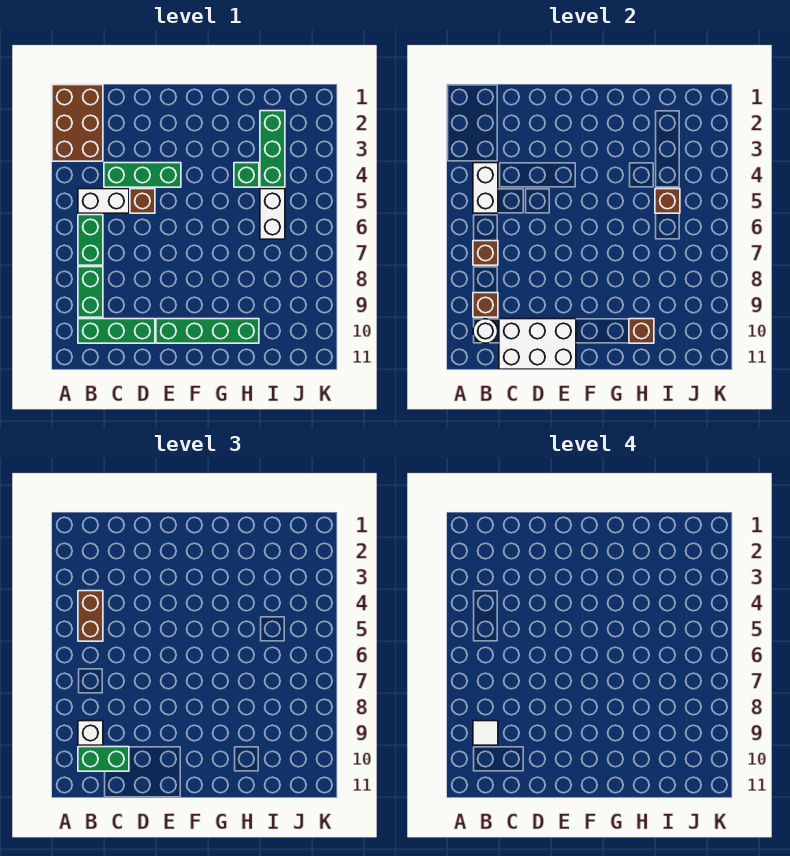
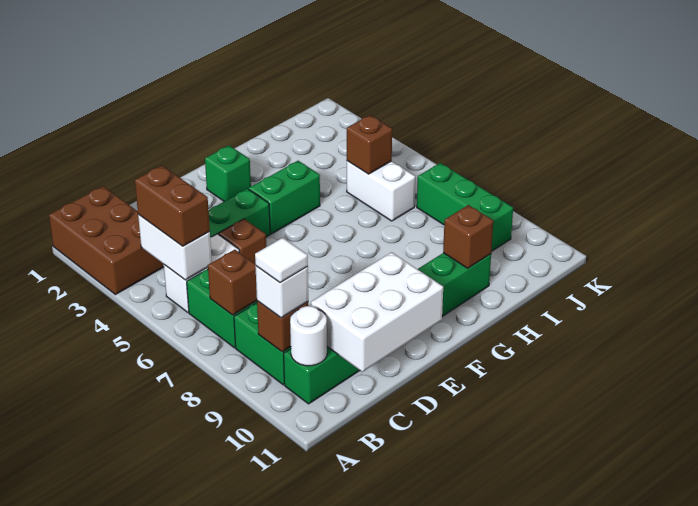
green brick B10:C10 level 3 -> green brick F4:G4 level 1
green brick H4 level 1 -> green brick F2 level 1
green brick I2:I4 level 1 -> green brick J7:J9 level 1

